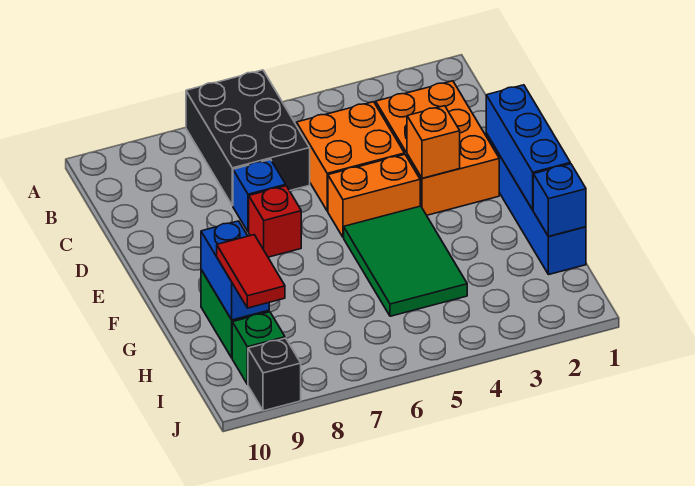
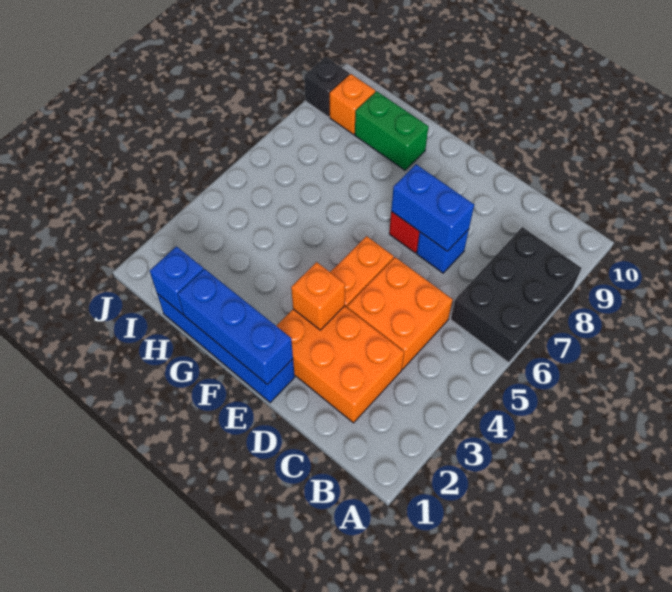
black brick A6:C7 level 1 -> black brick A6:B8 level 1
green tile F4:H5 level 1 -> none
blue brick G9:H9 level 2 -> blue brick D7:E7 level 2
red tile H9:I9 level 3 -> none
green brick I9 level 1 -> orange brick I9 level 1

